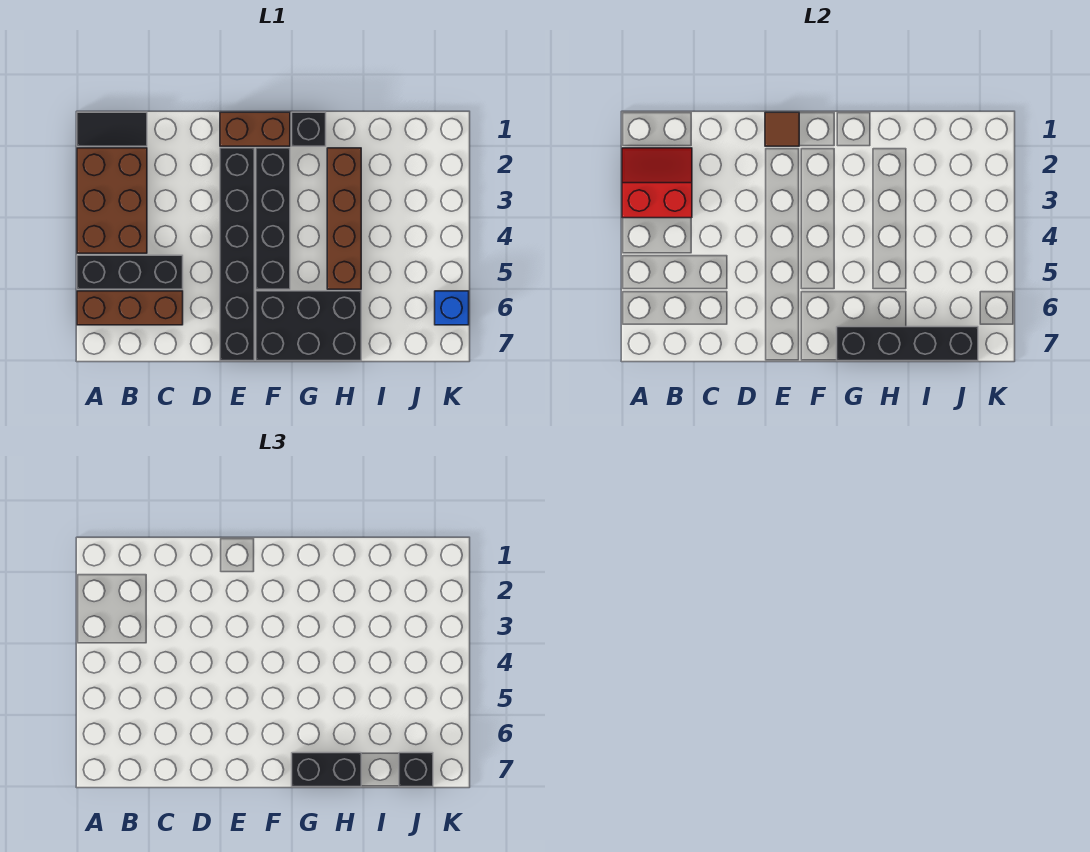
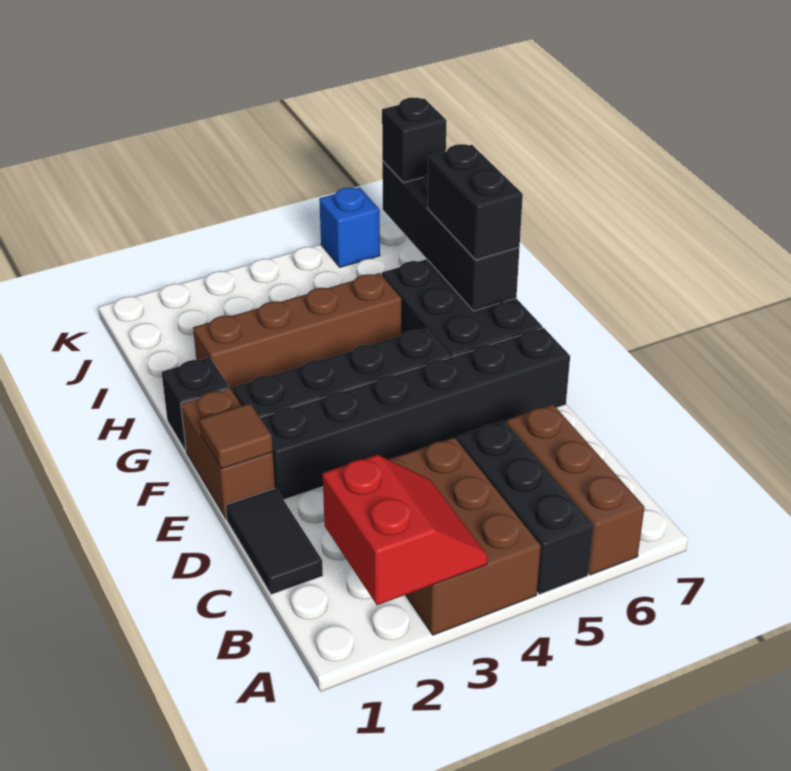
black tile A1:B1 level 1 -> black tile C1:D1 level 1
brown brick A2:B4 level 1 -> brown brick A3:C4 level 1
red slope A2:B3 level 2 top 3 -> red slope A2:B3 level 2 top 2

